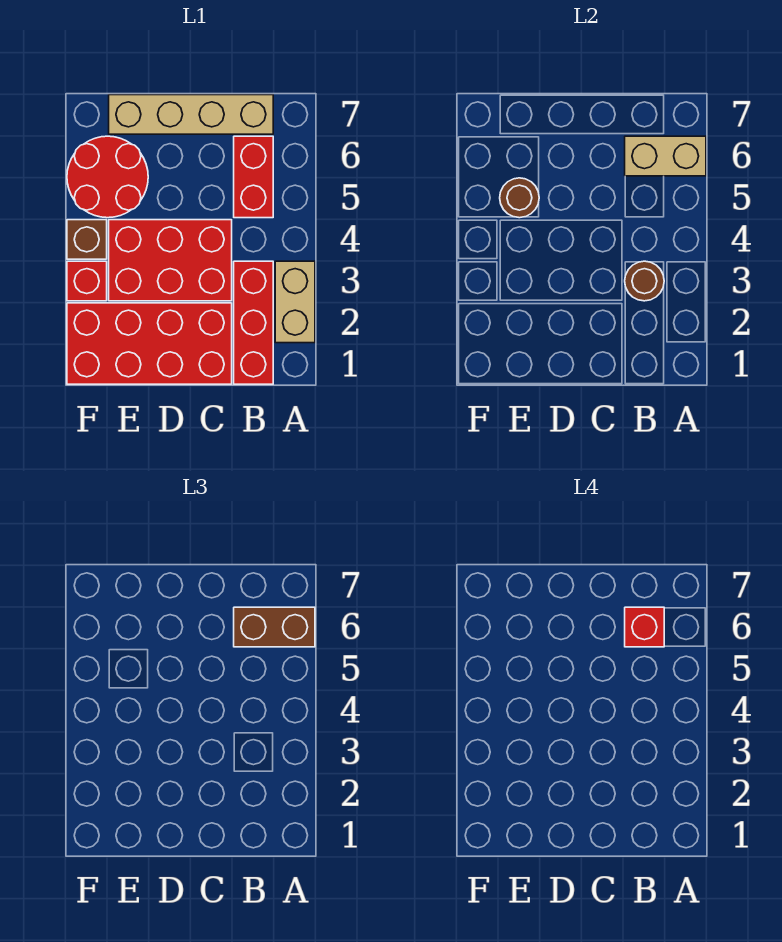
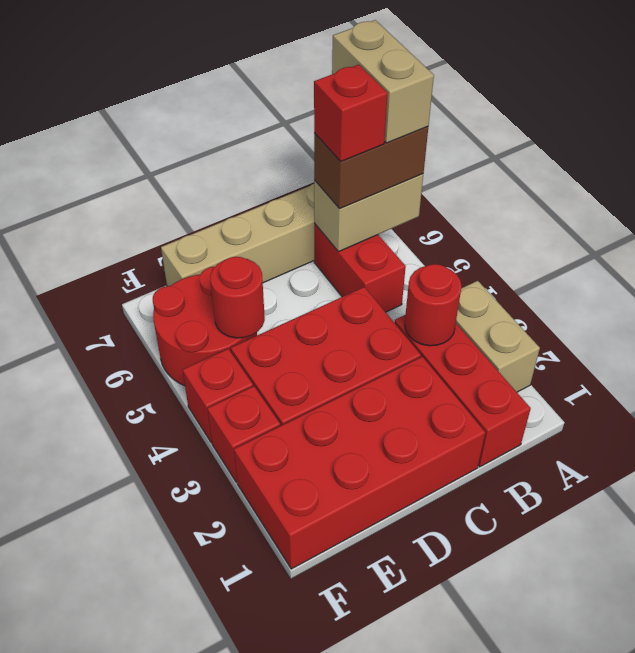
none -> tan brick A6:A7 level 4
brown round brick B3 level 2 -> red round brick B3 level 2
brown round brick E5 level 2 -> red round brick E5 level 2
brown brick F4 level 1 -> red brick F4 level 1

